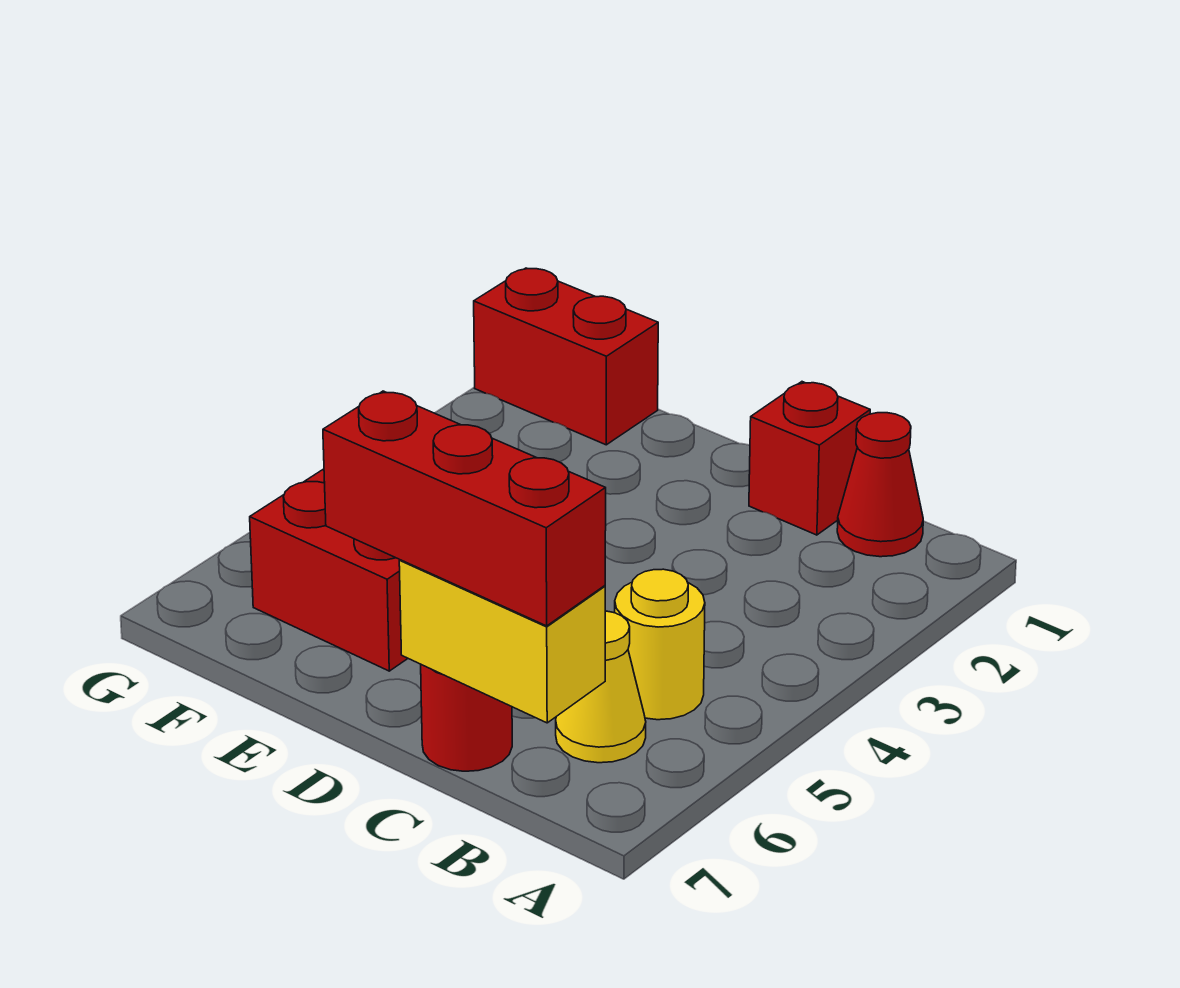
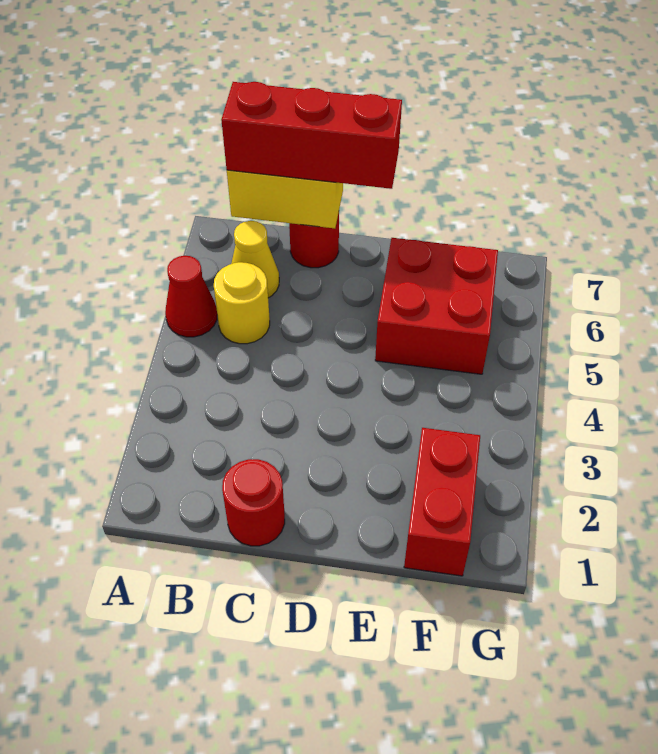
red cone B1 level 1 -> red cone A5 level 1
red brick C1 level 1 -> red round brick C1 level 1
red brick F1:G1 level 1 -> red brick F1:F2 level 1

